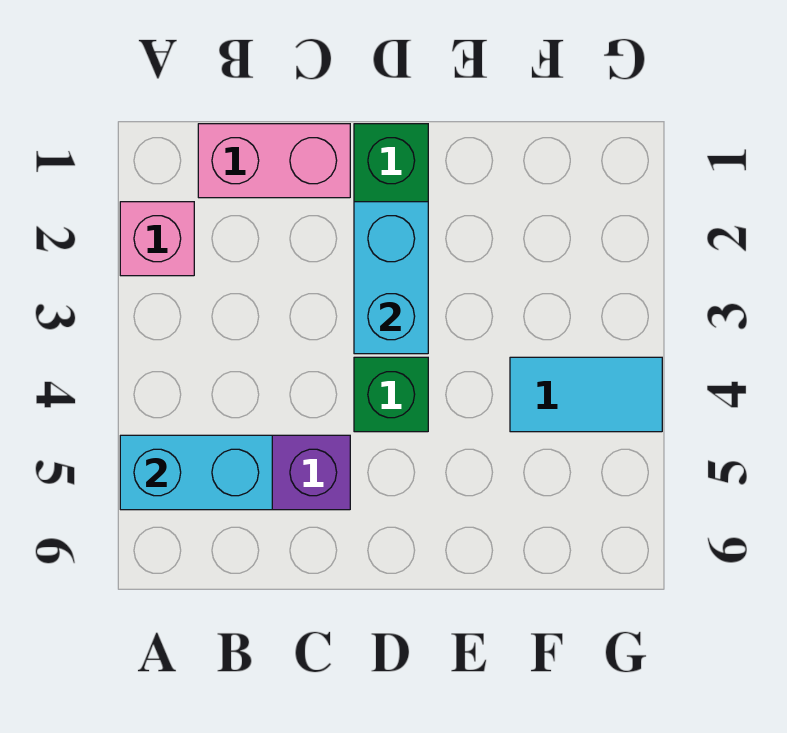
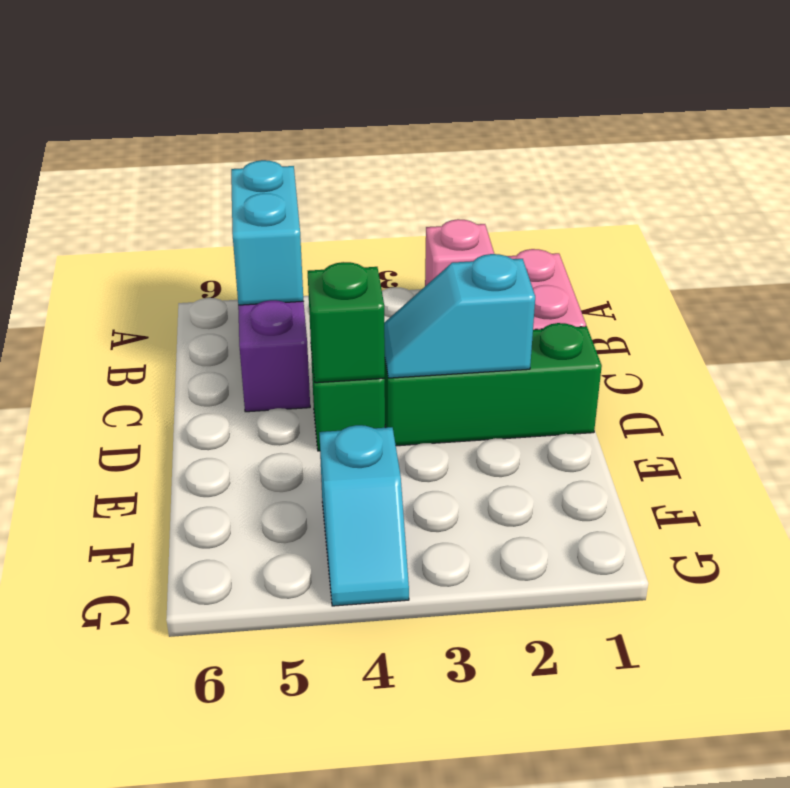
cyan brick D2:D3 level 2 -> cyan slope D2:D3 level 2 top 2
none -> green brick D4 level 2
cyan tile F4:G4 level 1 -> cyan slope F4:G4 level 1 top F

